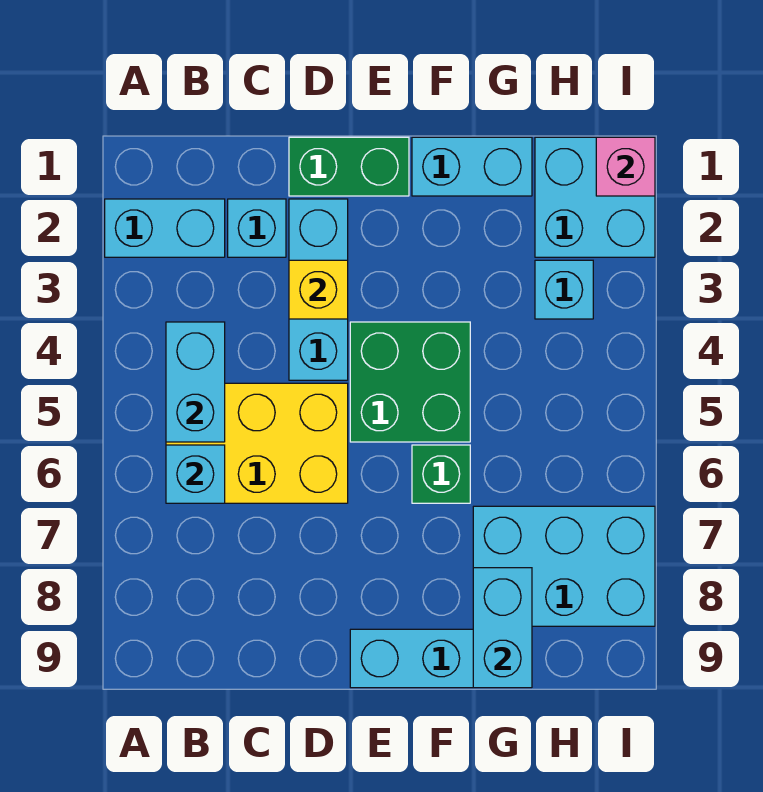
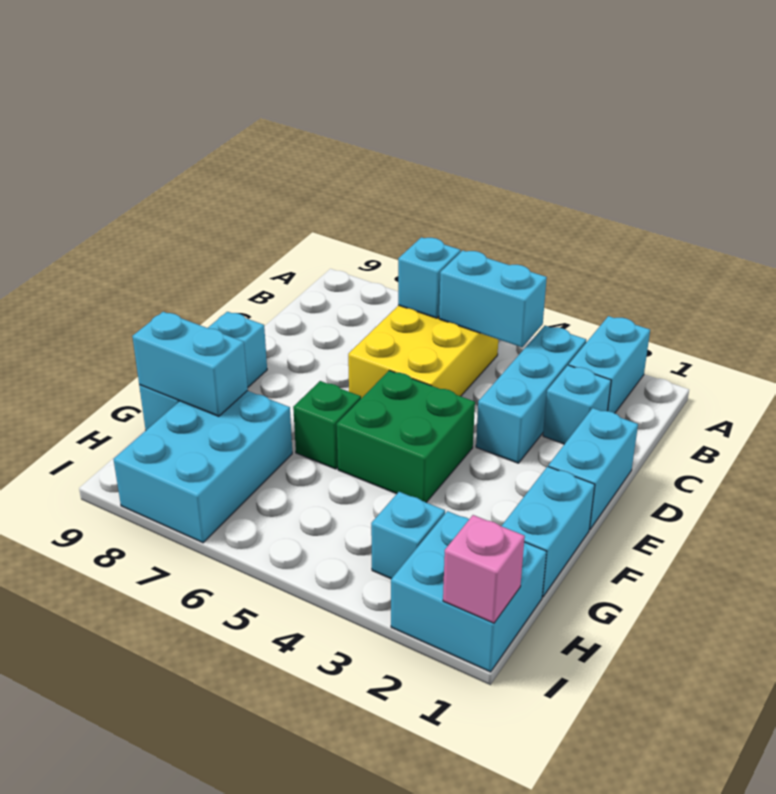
green brick D1:E1 level 1 -> cyan brick D1:E1 level 1
cyan brick D2:D4 level 1 -> cyan brick B3:D3 level 1
yellow brick D3 level 2 -> none

